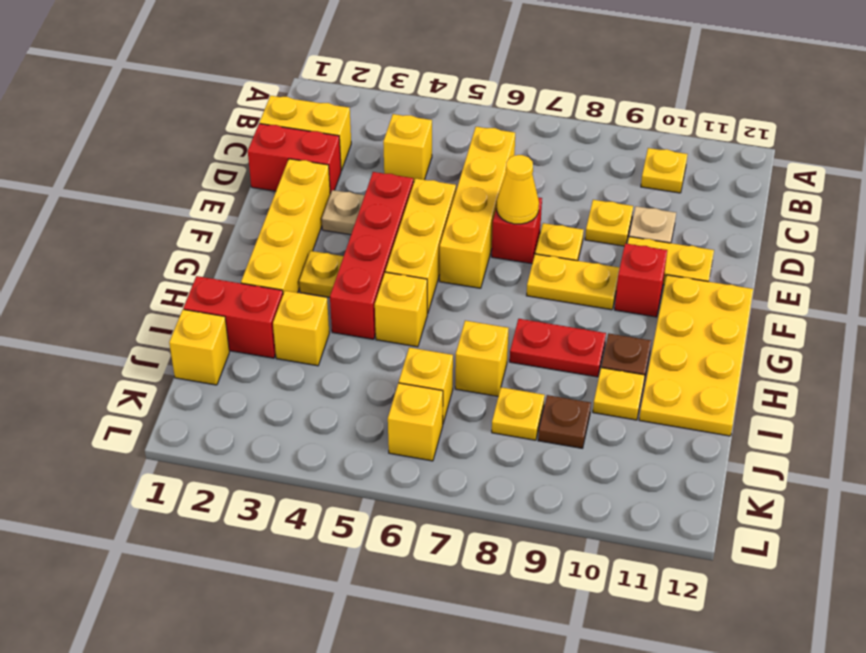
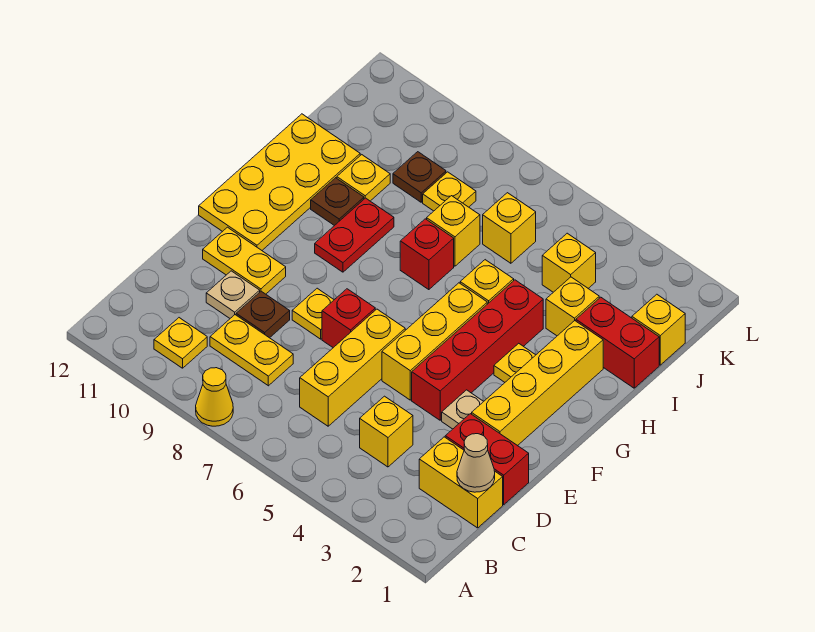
none -> tan cone C1 level 2
yellow brick C6:F6 level 1 -> yellow brick C6:E6 level 1
yellow plate D9 level 1 -> brown plate D9 level 1
yellow cone E7 level 2 -> yellow cone A8 level 1
yellow plate F8:F9 level 1 -> yellow plate C8:C9 level 1
red brick F10 level 1 -> red brick H7 level 1
red plate H8:H9 level 1 -> red plate G9:H9 level 1
yellow brick K6 level 1 -> yellow brick J4 level 1

